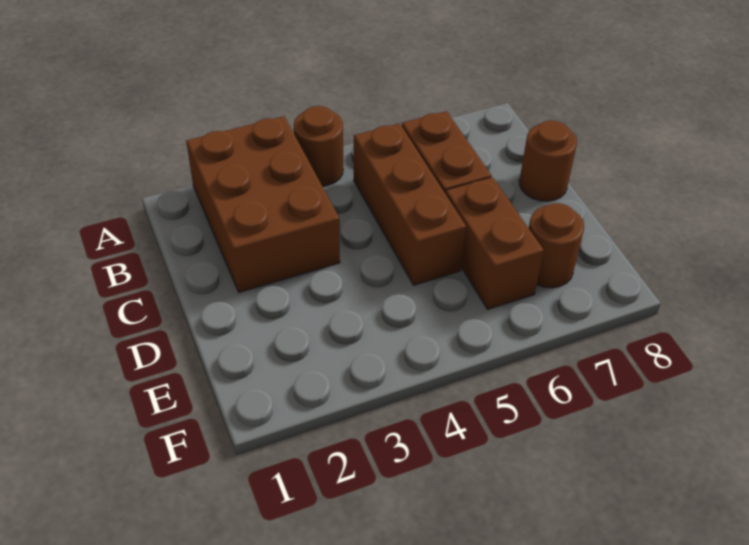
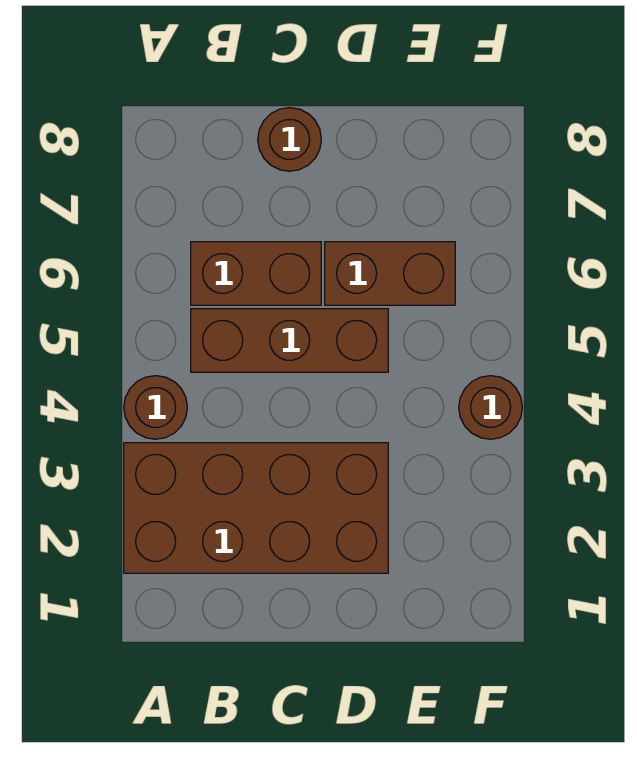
brown brick A2:C3 level 1 -> brown brick A2:D3 level 1
brown round brick E7 level 1 -> brown round brick F4 level 1

